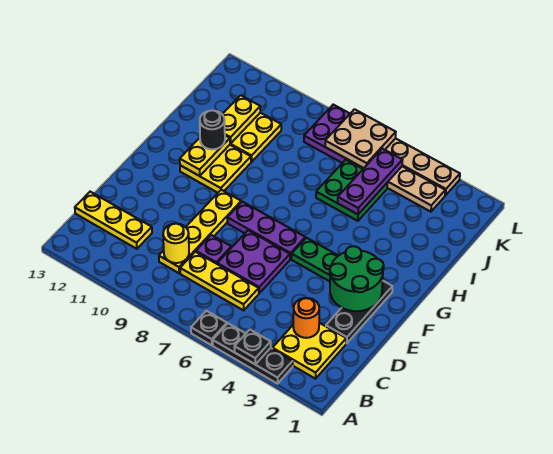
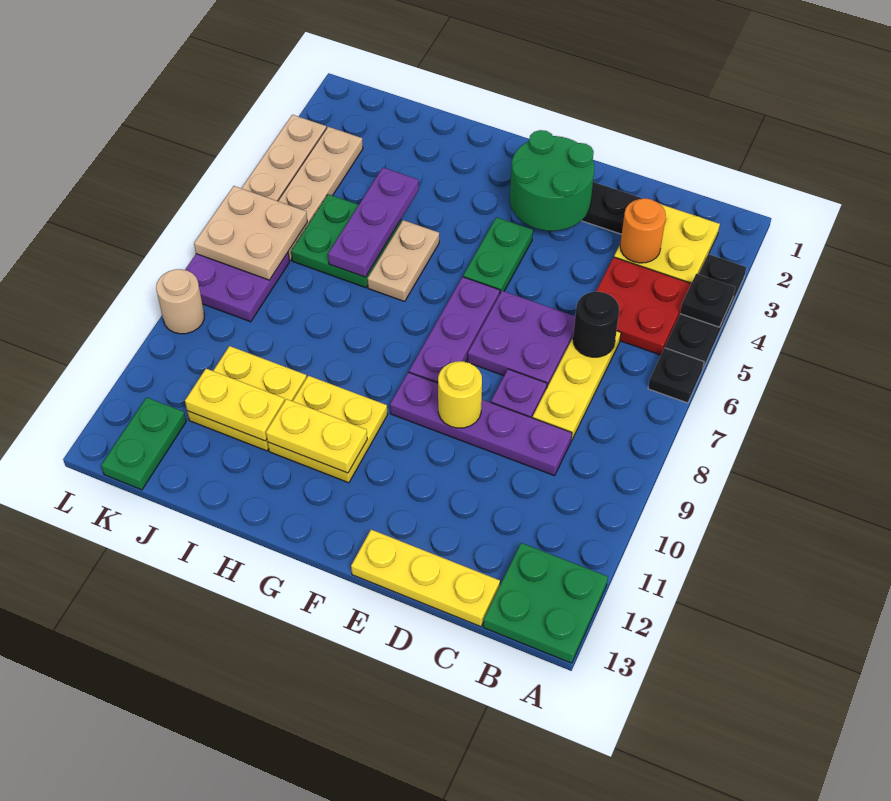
none -> green plate A12:B13 level 1
none -> red plate B4:C5 level 1
yellow plate C9:F9 level 1 -> purple plate C9:F9 level 1
yellow round brick C9 level 2 -> yellow round brick E9 level 2
yellow plate C11:C13 level 1 -> yellow plate C13:E13 level 1
none -> tan plate H5:H6 level 1
black round brick H11 level 3 -> black round brick C6 level 2
purple plate I5:K5 level 2 -> purple plate I4:I6 level 2
none -> green plate K12:K13 level 1
none -> tan round brick L9 level 1

